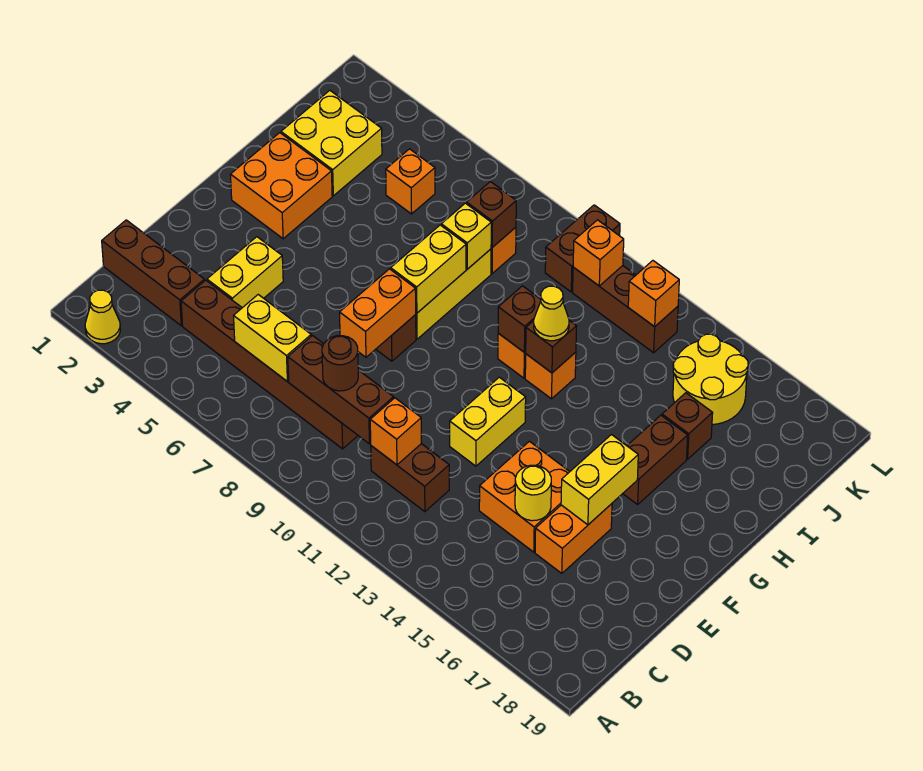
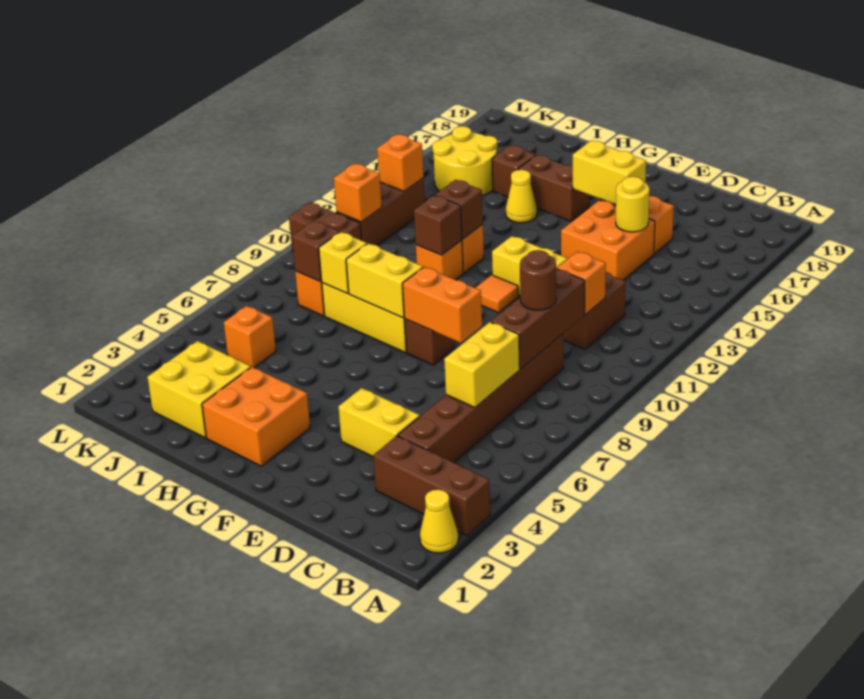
brown brick C1:C3 level 1 -> brown brick A3:C3 level 1
none -> orange tile F11 level 1
yellow cone H12 level 3 -> yellow cone H15 level 1

